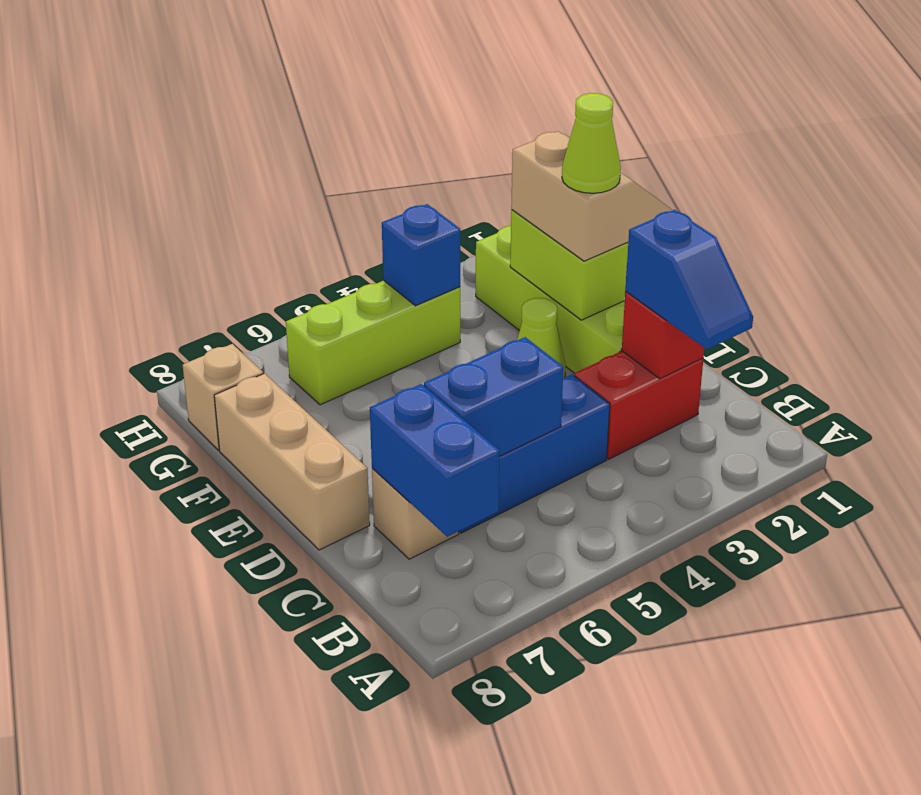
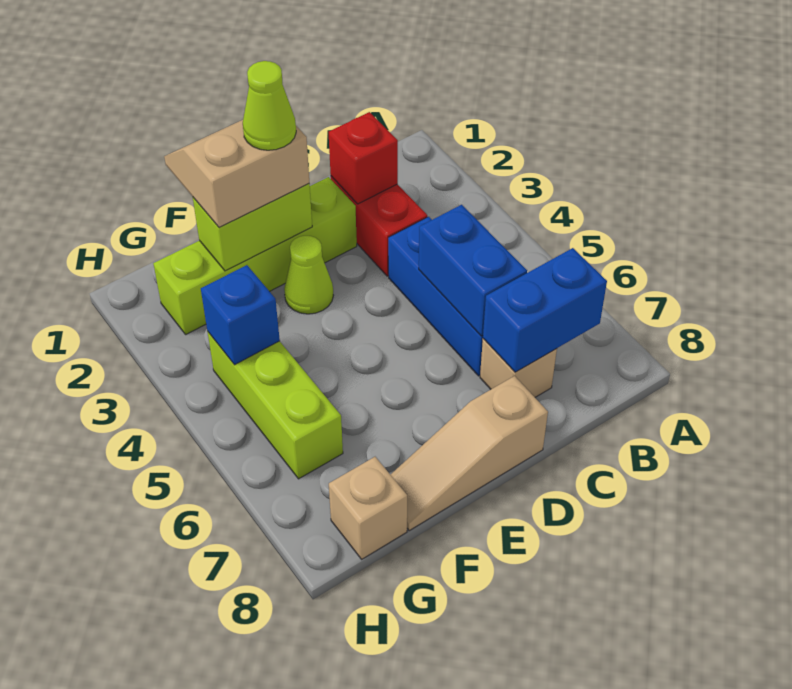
blue slope B2:C2 level 3 top C -> none
tan brick D8:F8 level 1 -> tan slope D8:F8 level 1 top D

